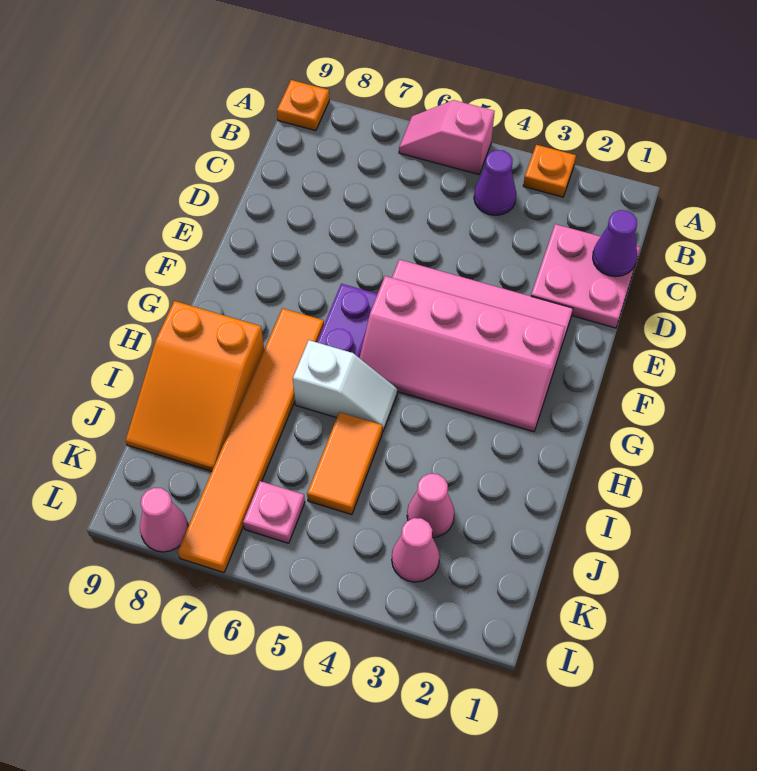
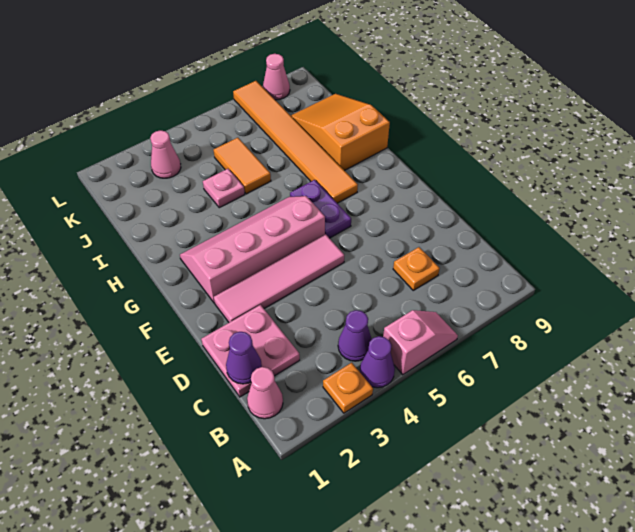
none -> purple cone A4 level 1
orange plate A9 level 1 -> orange plate C7 level 1
white slope H5:H6 level 1 top 6 -> none
pink cone J3 level 1 -> pink cone B1 level 1
pink plate K6 level 1 -> pink plate I4 level 1

